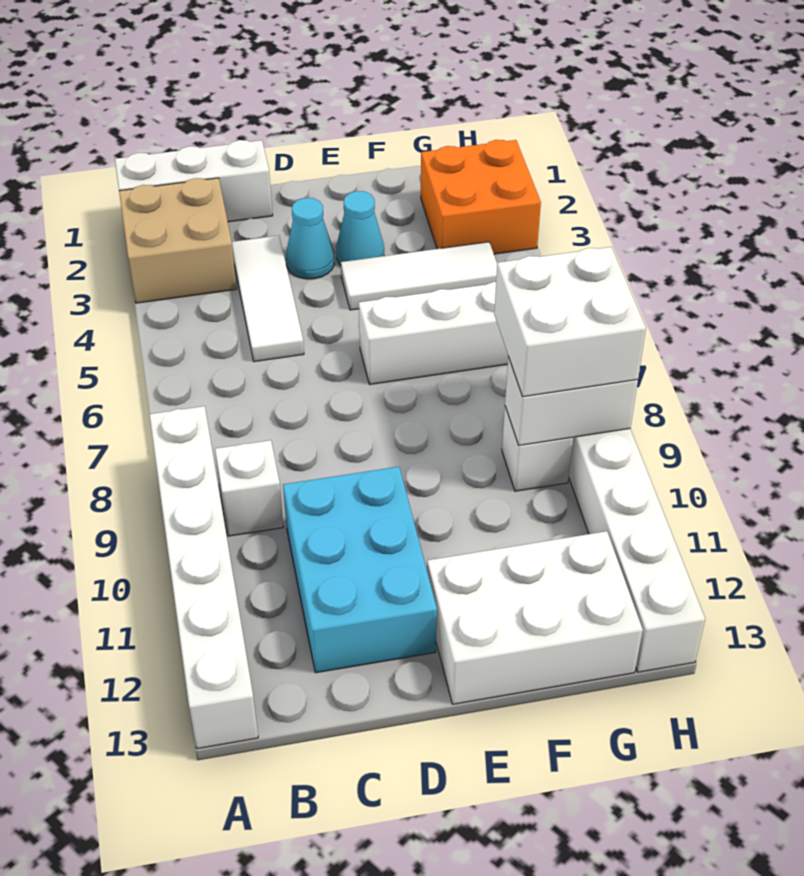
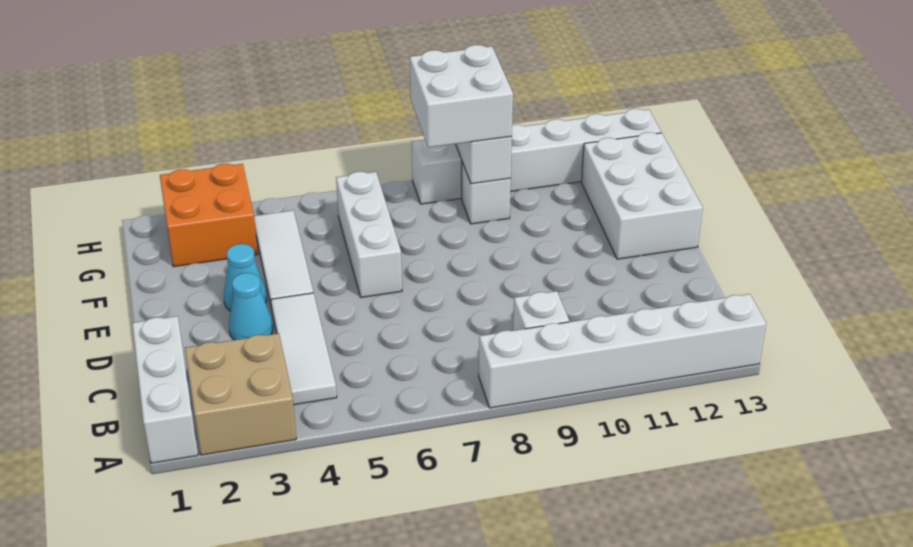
white tile C3:C5 level 1 -> white tile B4:D4 level 1
cyan brick C10:D12 level 1 -> none

